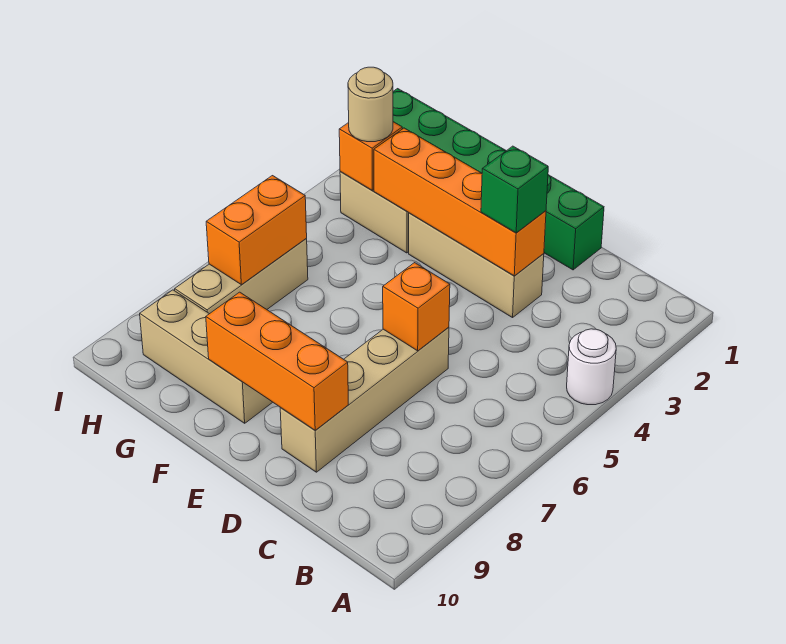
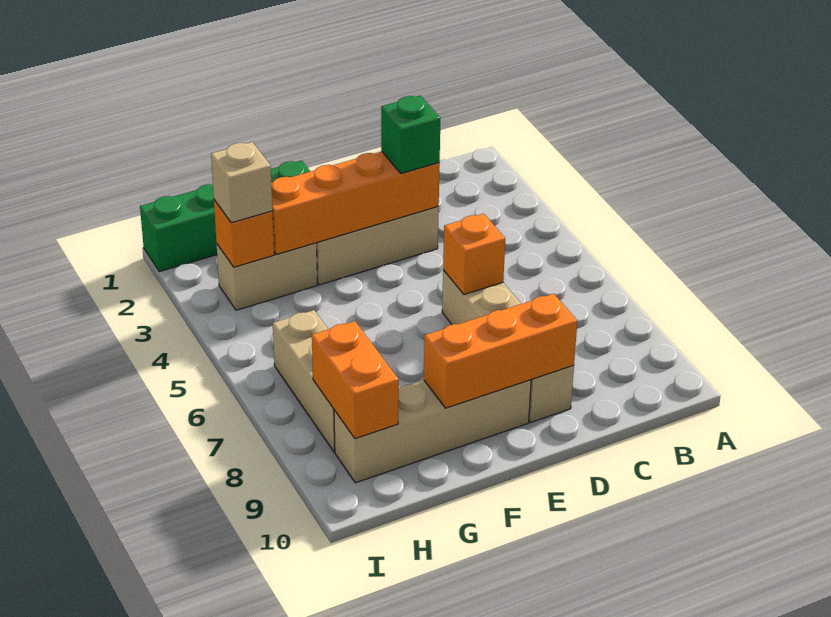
white round brick A4 level 1 -> none
green brick D1:I1 level 1 -> green brick F1:I1 level 1
tan brick F9:H9 level 1 -> tan brick E9:H9 level 1
tan round brick H3 level 3 -> tan brick H3 level 3
orange brick H6:H7 level 2 -> orange brick H8:H9 level 2

